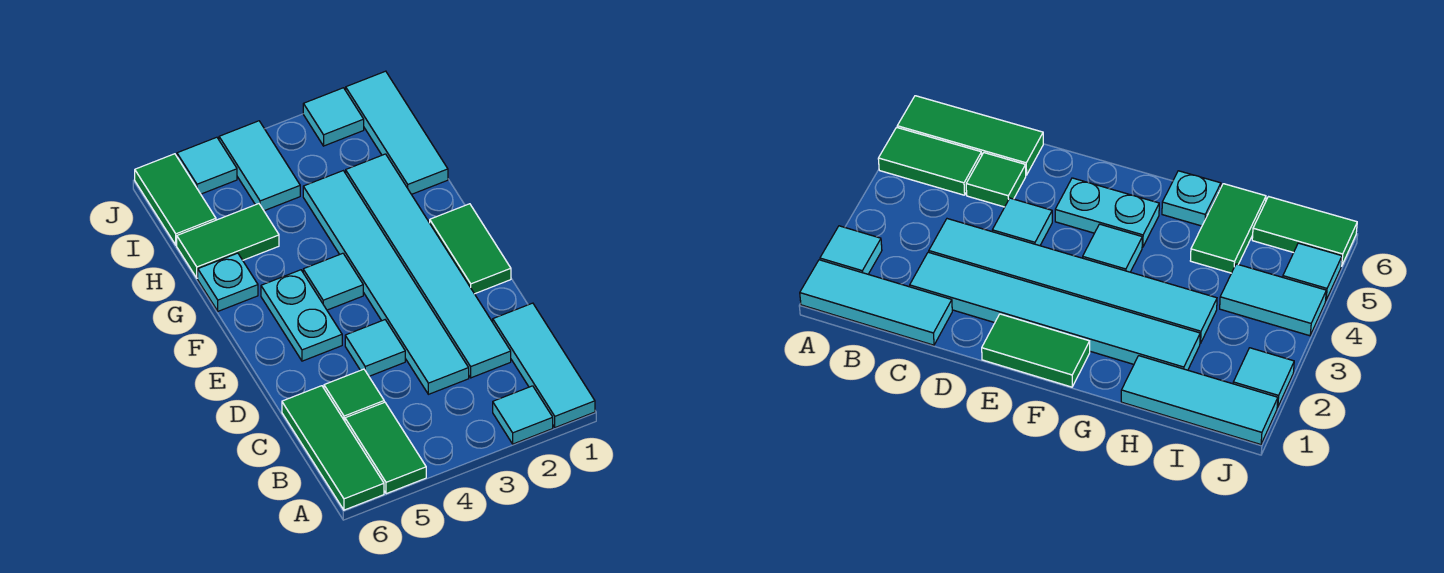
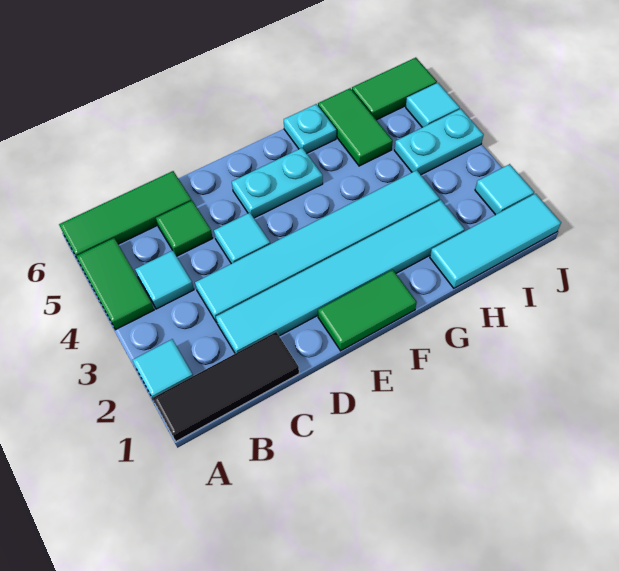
cyan tile A1:C1 level 1 -> black tile A1:C1 level 1
green tile A5:B5 level 1 -> green tile A4:A5 level 1
cyan tile F4 level 1 -> cyan tile B4 level 1
cyan tile I4:J4 level 1 -> cyan plate I4:J4 level 1

